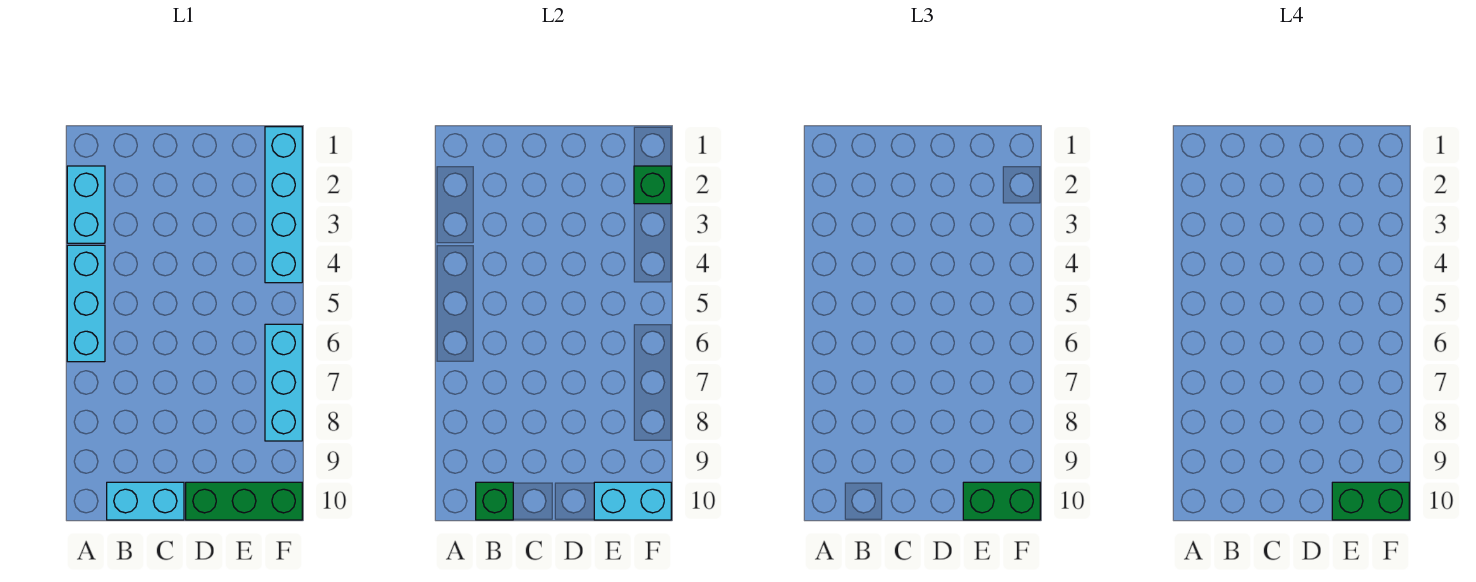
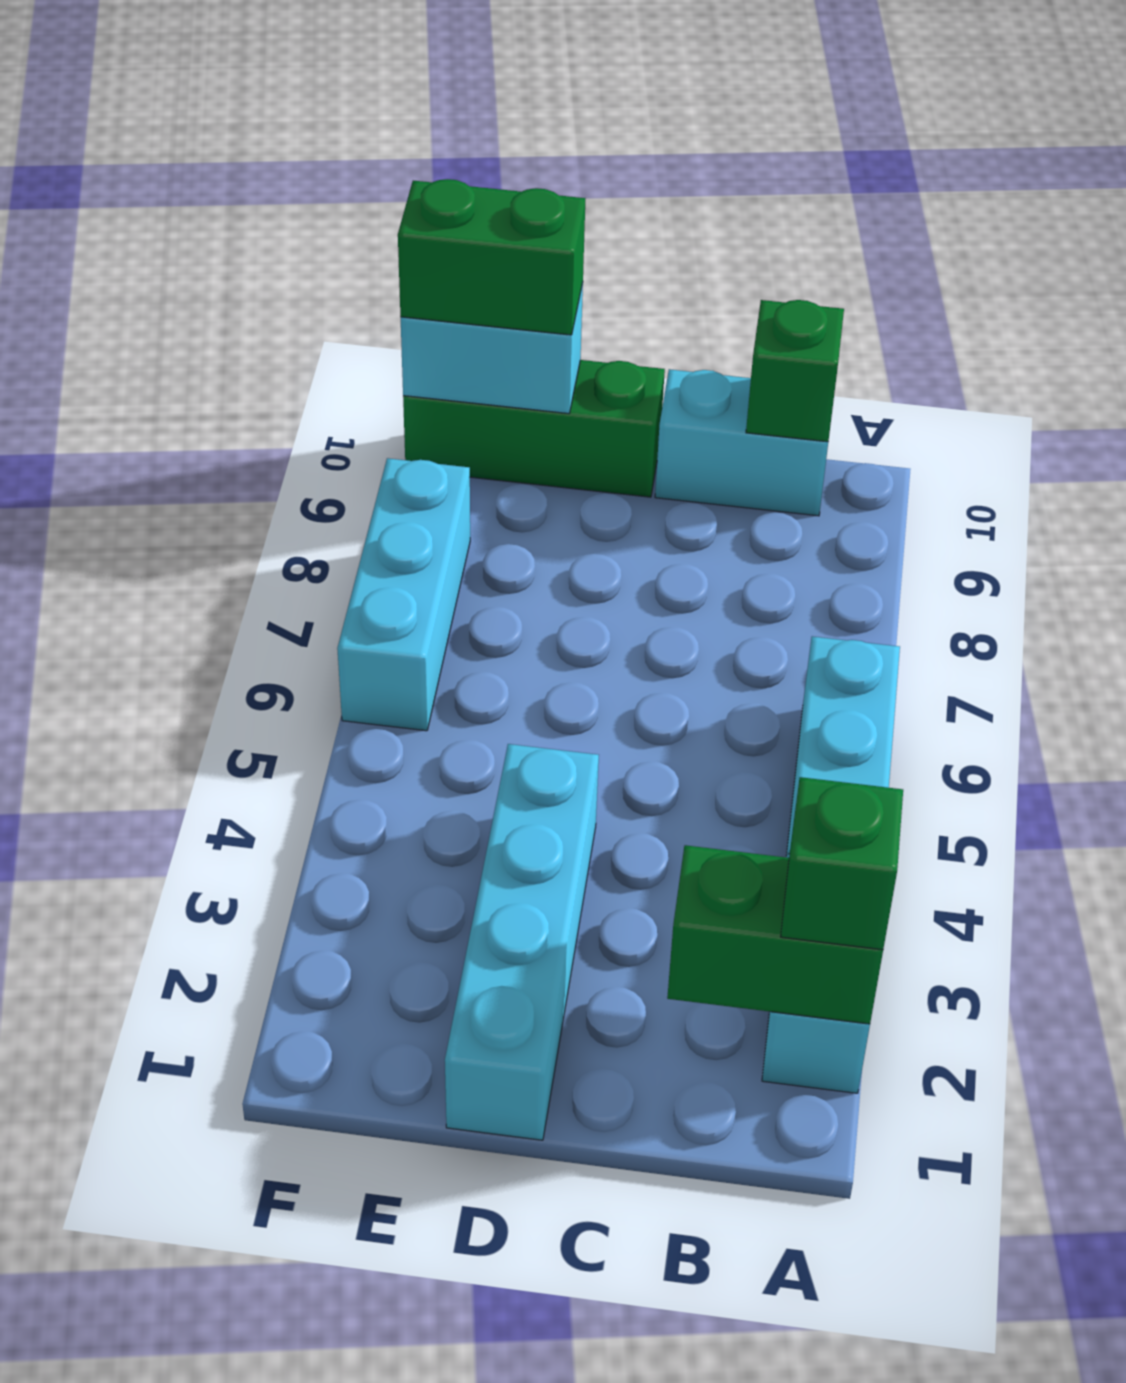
green brick E10:F10 level 4 -> green brick A2:B2 level 2
cyan brick F1:F4 level 1 -> cyan brick D1:D4 level 1
green brick F2 level 2 -> green brick A2 level 3

